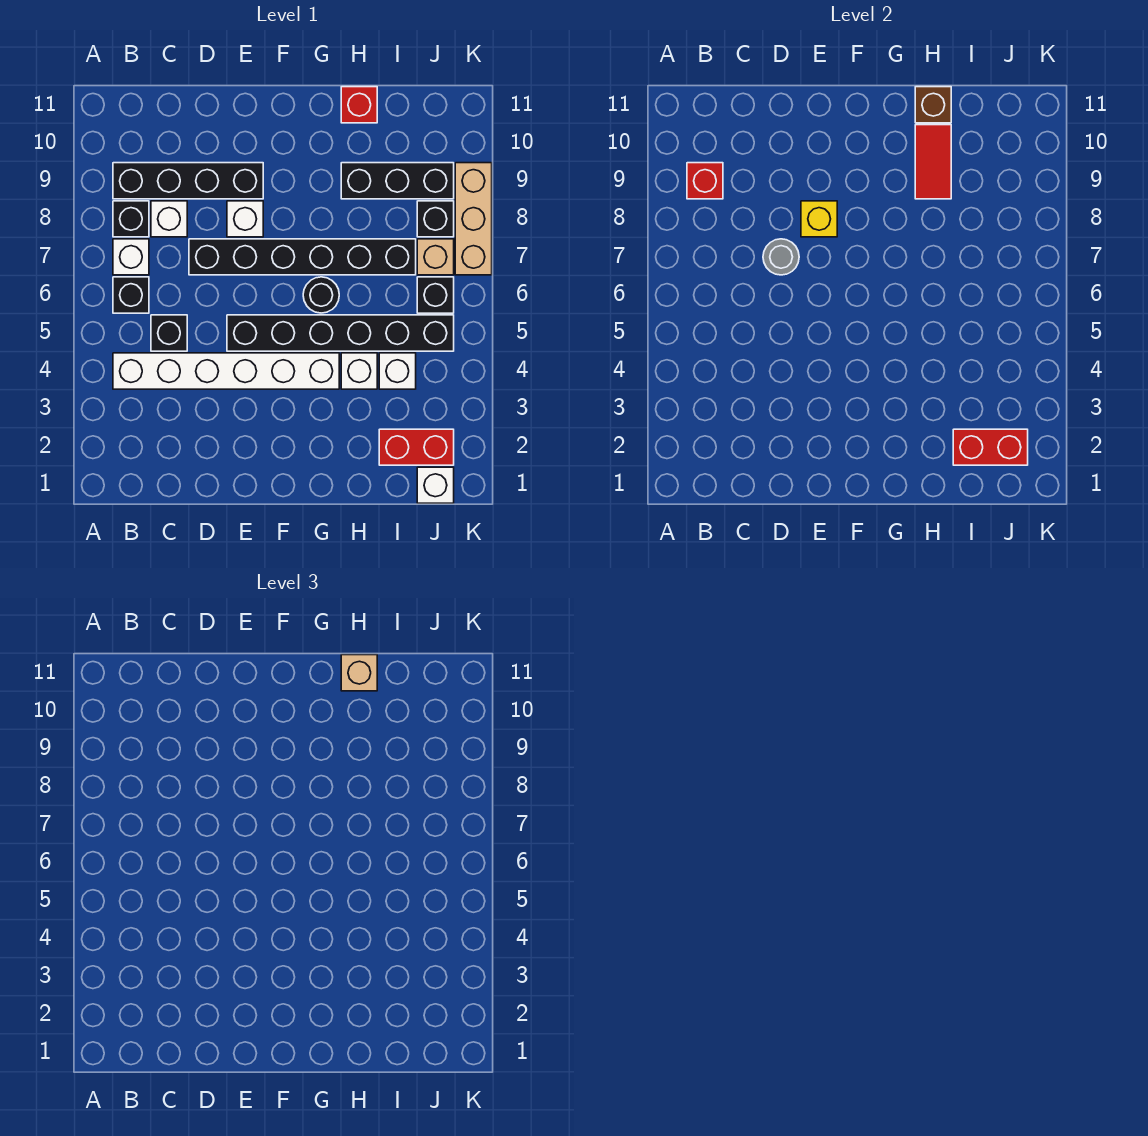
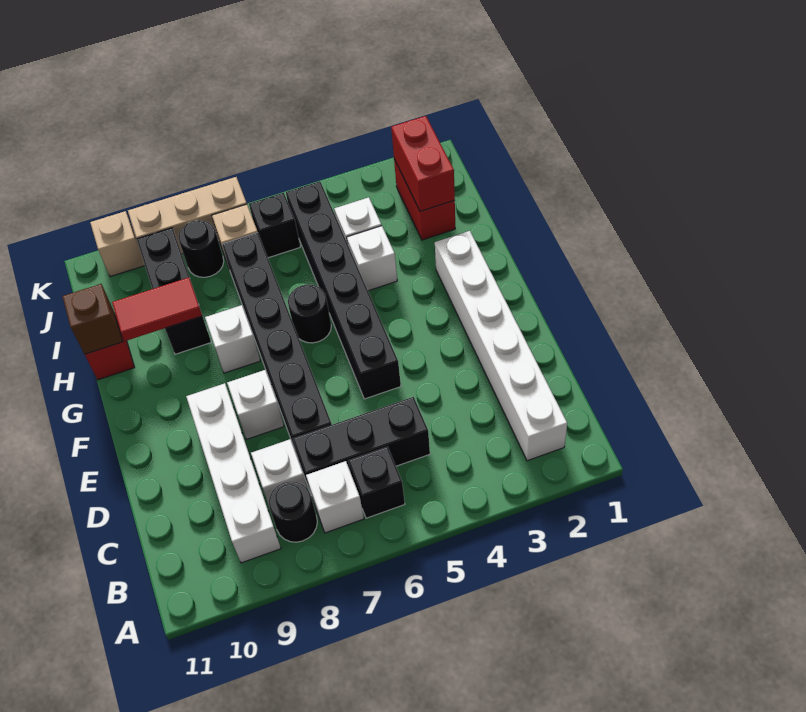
white brick B4:G4 level 1 -> white brick B2:G2 level 1
black brick B8 level 1 -> black round brick B8 level 1
black brick B9:E9 level 1 -> white brick B9:E9 level 1
red brick B9 level 2 -> none
black brick C5 level 1 -> black brick C5:C7 level 1
grey round brick D7 level 2 -> none
yellow brick E8 level 2 -> none
tan brick H11 level 3 -> tan brick K10 level 1
white brick J1 level 1 -> white brick G8 level 1
black brick J8 level 1 -> black round brick J8 level 1

